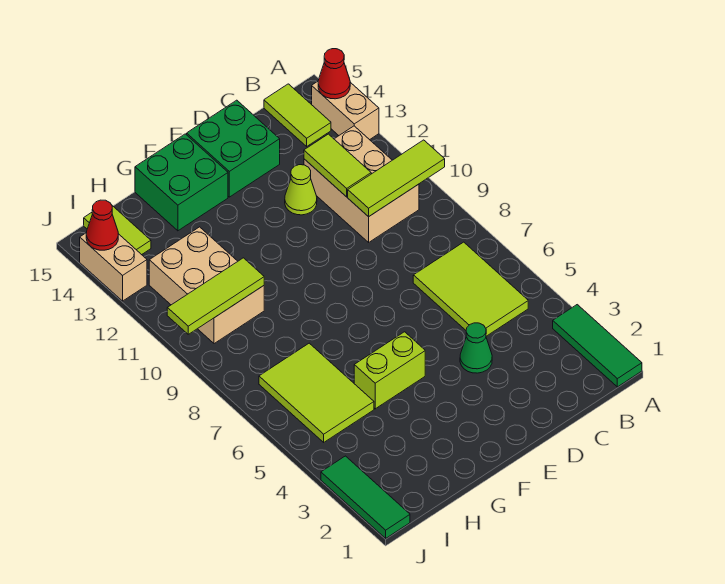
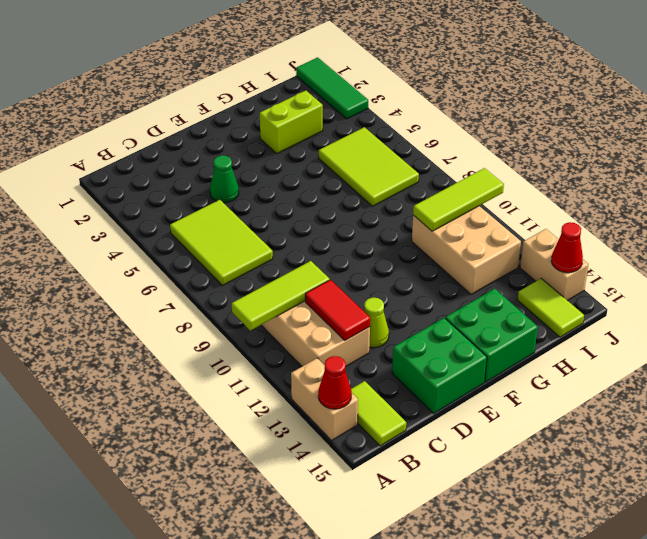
green tile A1:A3 level 1 -> none
lime tile C11:C12 level 2 -> red tile C11:C12 level 2
lime brick F5:G5 level 1 -> lime brick G3:H3 level 1

